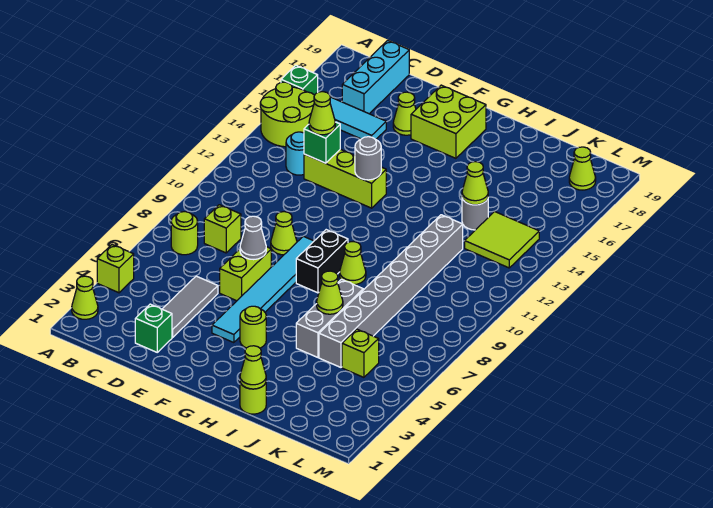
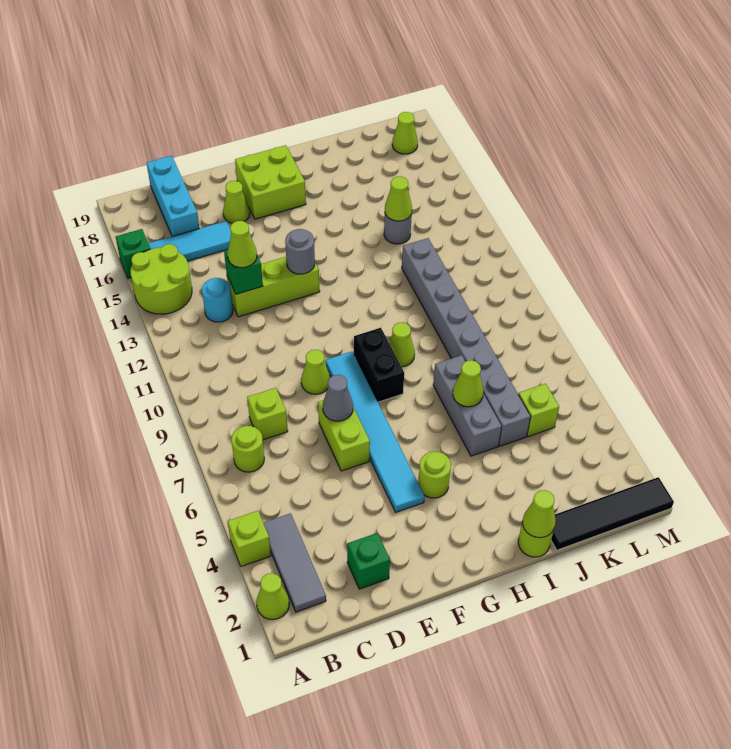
grey tile D3:D5 level 1 -> grey tile B2:B4 level 1
none -> black tile J1:M1 level 1
lime tile K13:L14 level 1 -> none

